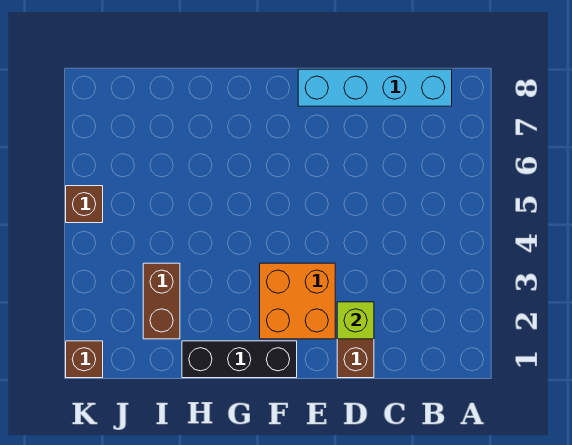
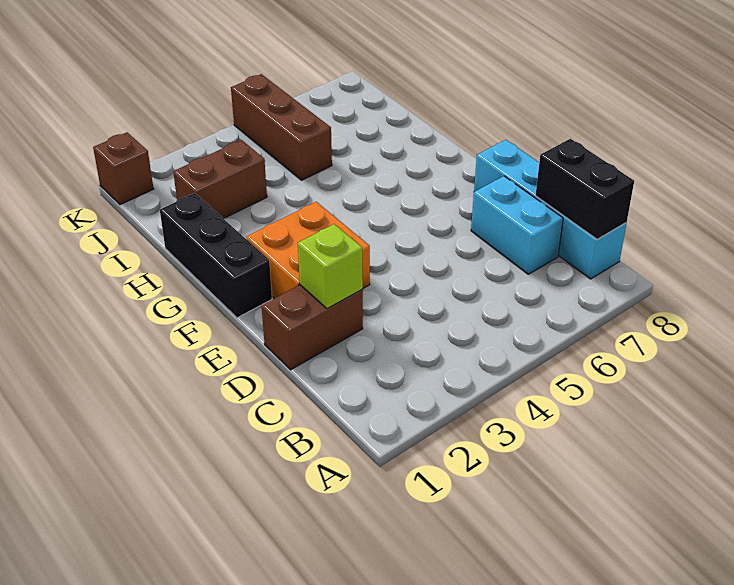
none -> black brick B8:C8 level 2
none -> cyan brick C7:D7 level 1
brown brick K5 level 1 -> brown brick I5:K5 level 1

